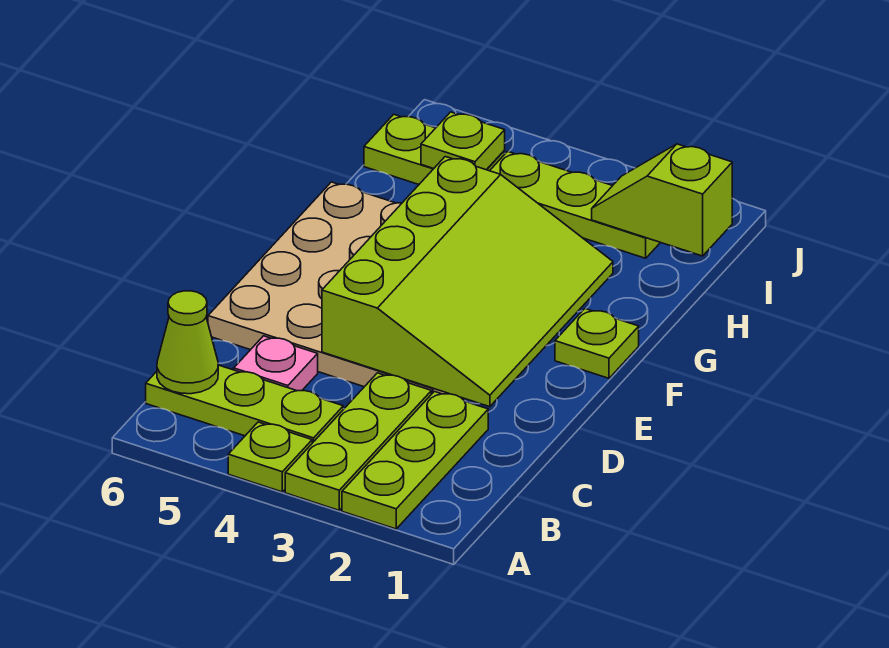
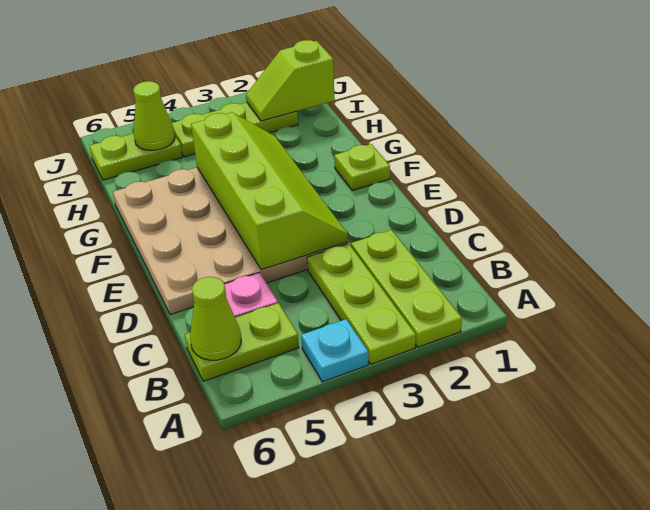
lime plate A4 level 1 -> cyan plate A4 level 1
lime plate B4:B6 level 1 -> lime plate B5:B6 level 1
lime slope D2:G4 level 2 top 4 -> lime slope D3:G4 level 2 top 4
lime plate I5 level 2 -> lime cone I5 level 2

